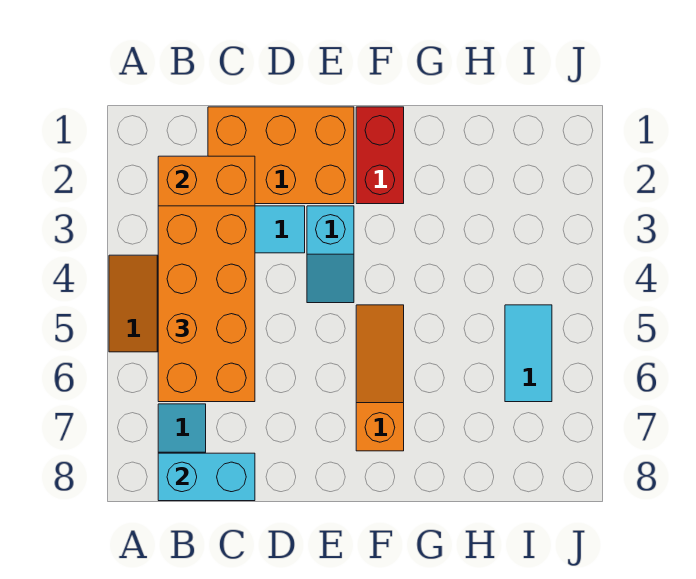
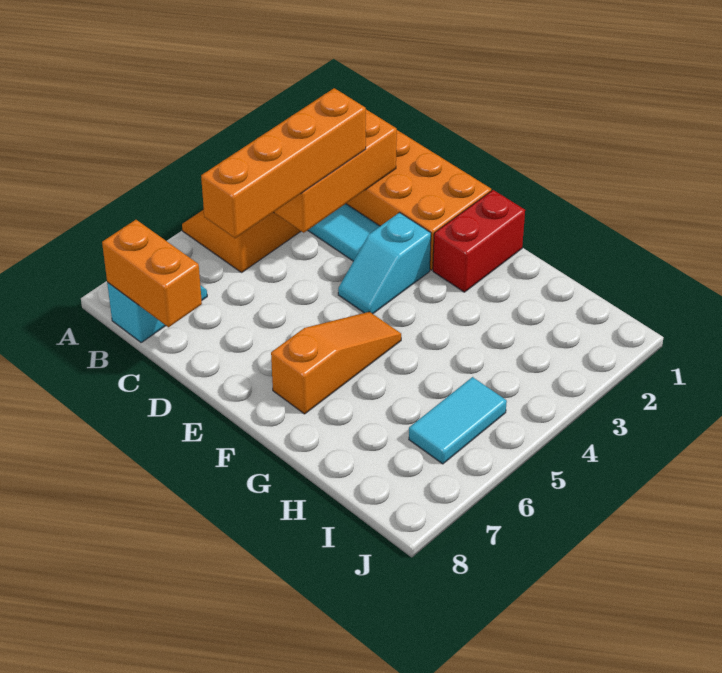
orange brick B3:C6 level 3 -> orange brick C3:C6 level 3
cyan brick B8:C8 level 2 -> orange brick B8:C8 level 2

